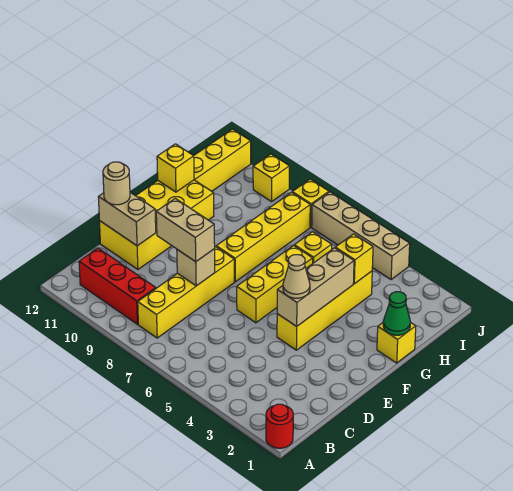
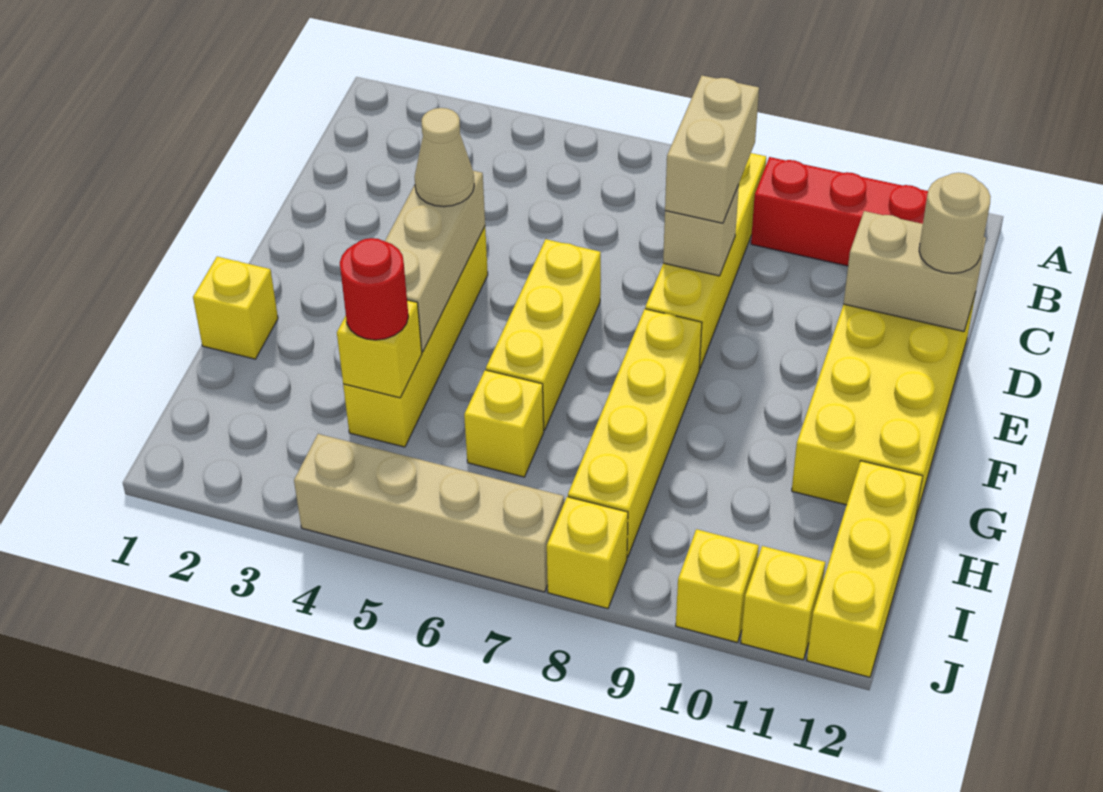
red round brick A1 level 1 -> red round brick H4 level 3
tan brick D8:D9 level 3 -> tan brick C8:D8 level 3
green cone G1 level 2 -> none
yellow brick G12 level 2 -> yellow brick J11 level 1

